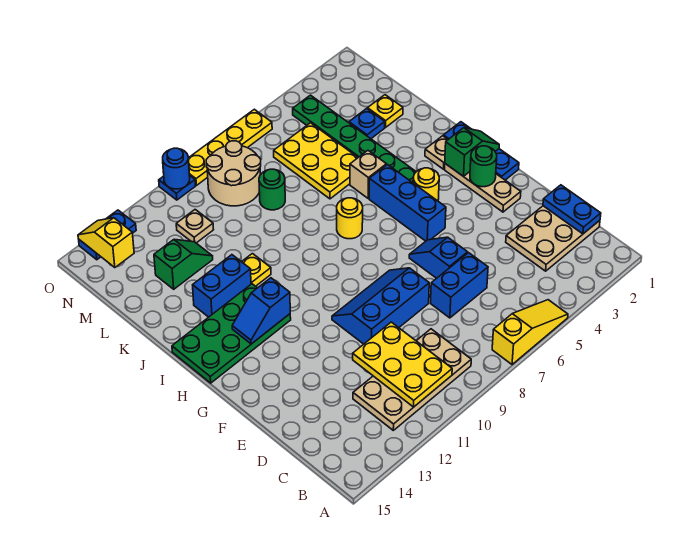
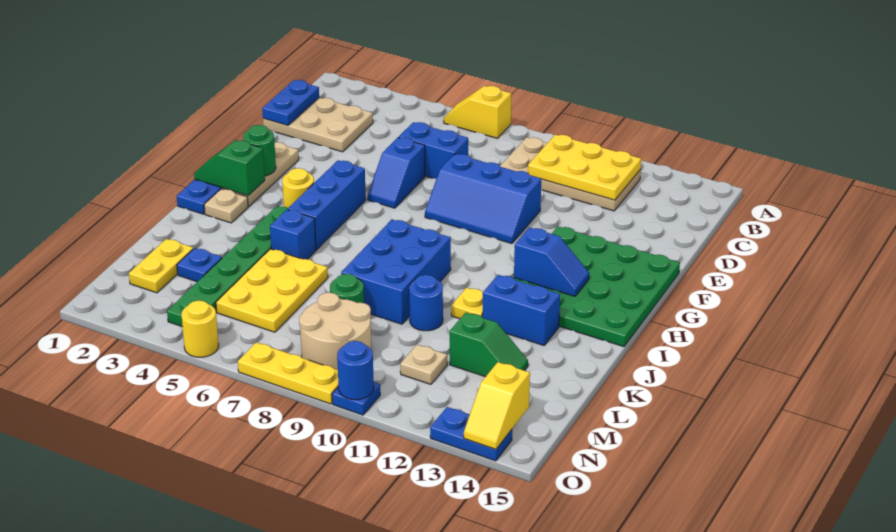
yellow slope A5:A7 level 1 top 7 -> yellow slope A6:A7 level 1 top 7
yellow plate B10:D11 level 2 -> yellow plate B10:C12 level 2
green plate H12:I15 level 1 -> green plate F12:I15 level 1
yellow round brick I7 level 1 -> yellow round brick O5 level 1
none -> blue brick I8:K9 level 1
tan brick J5 level 1 -> blue brick J5 level 1
none -> blue round brick K10 level 1
yellow plate L2 level 1 -> yellow plate L2:M2 level 1
green slope L12:L13 level 1 top 13 -> green slope L12:L13 level 1 top 12
yellow plate O6:O9 level 1 -> yellow plate O7:O9 level 1

